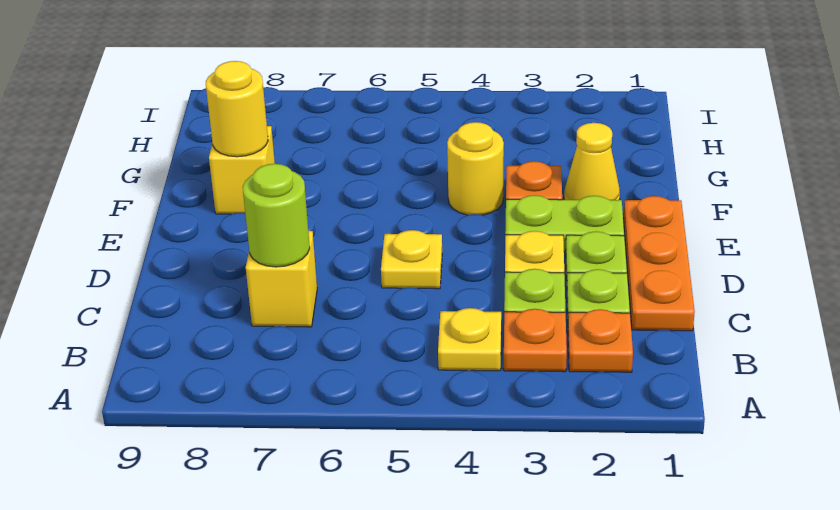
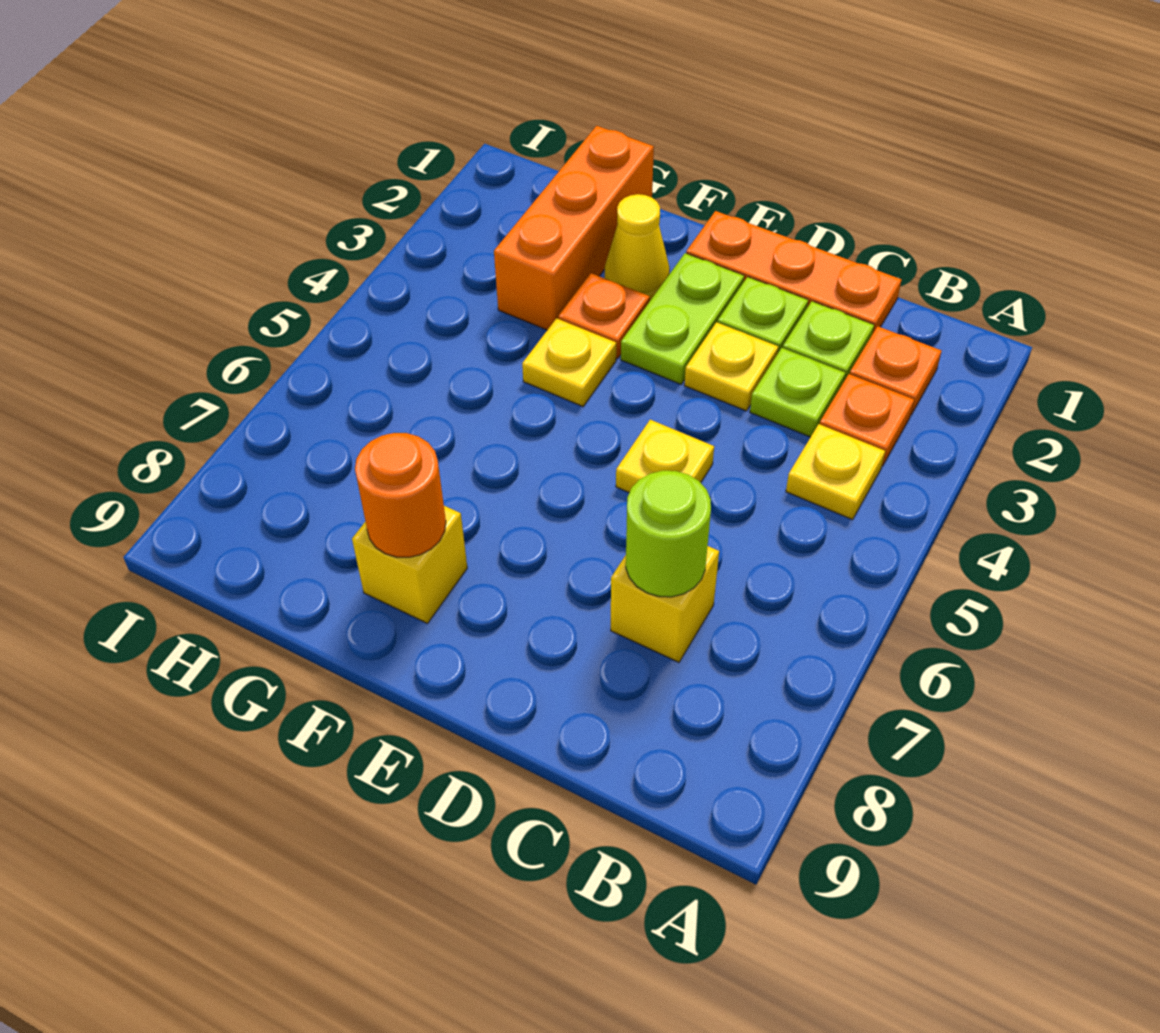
yellow round brick F4 level 1 -> yellow plate F4 level 1
yellow round brick F8 level 2 -> orange round brick F8 level 2
none -> orange brick G1:G3 level 1

